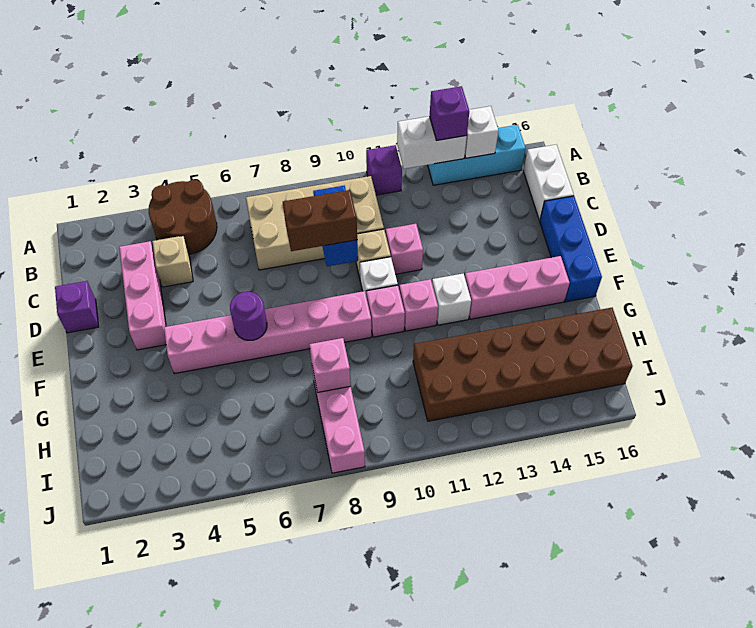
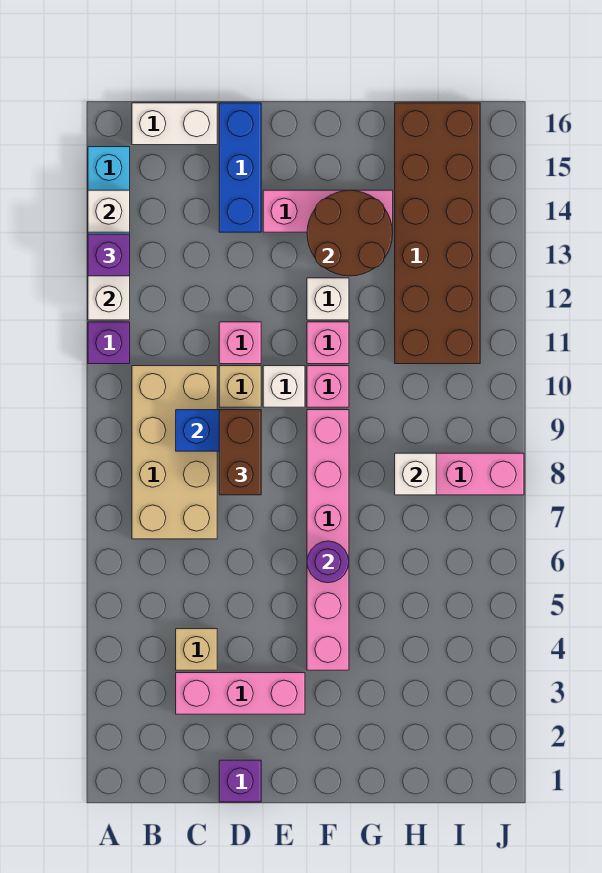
brown round brick A4:B5 level 1 -> brown round brick F13:G14 level 2
blue brick D16:F16 level 1 -> blue brick D14:D16 level 1
pink brick F13:F15 level 1 -> pink brick E14:G14 level 1
pink brick H8 level 2 -> white brick H8 level 2

